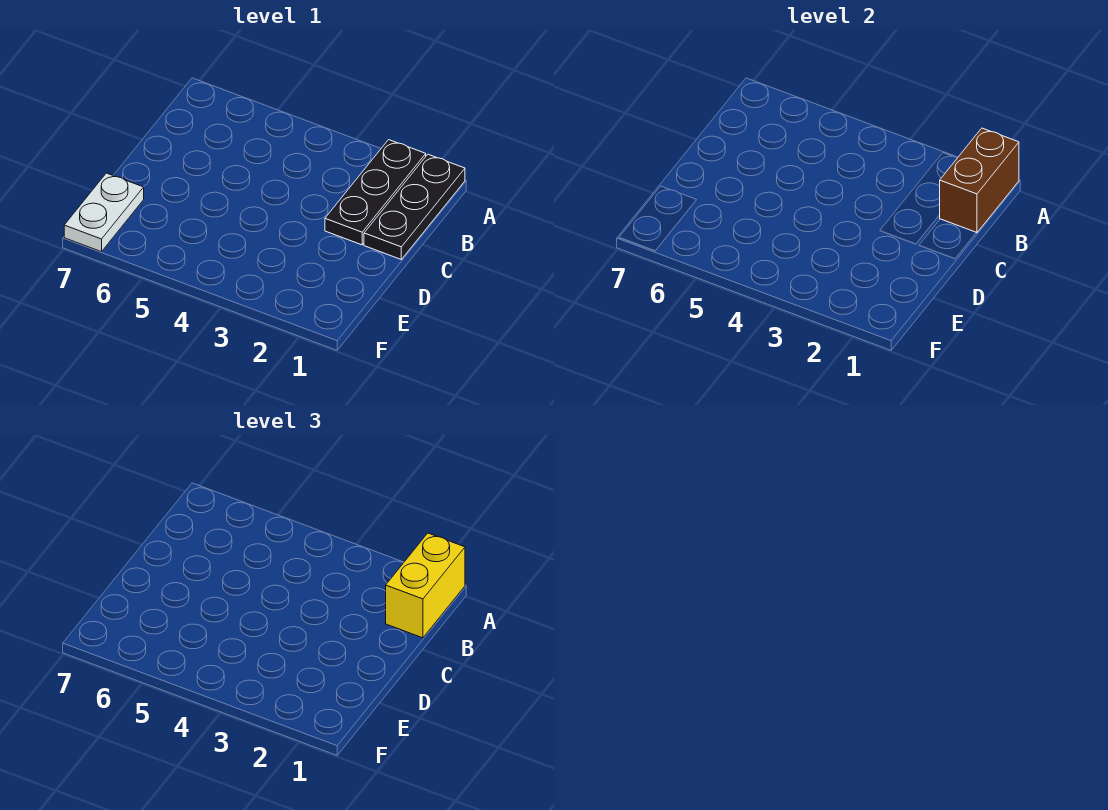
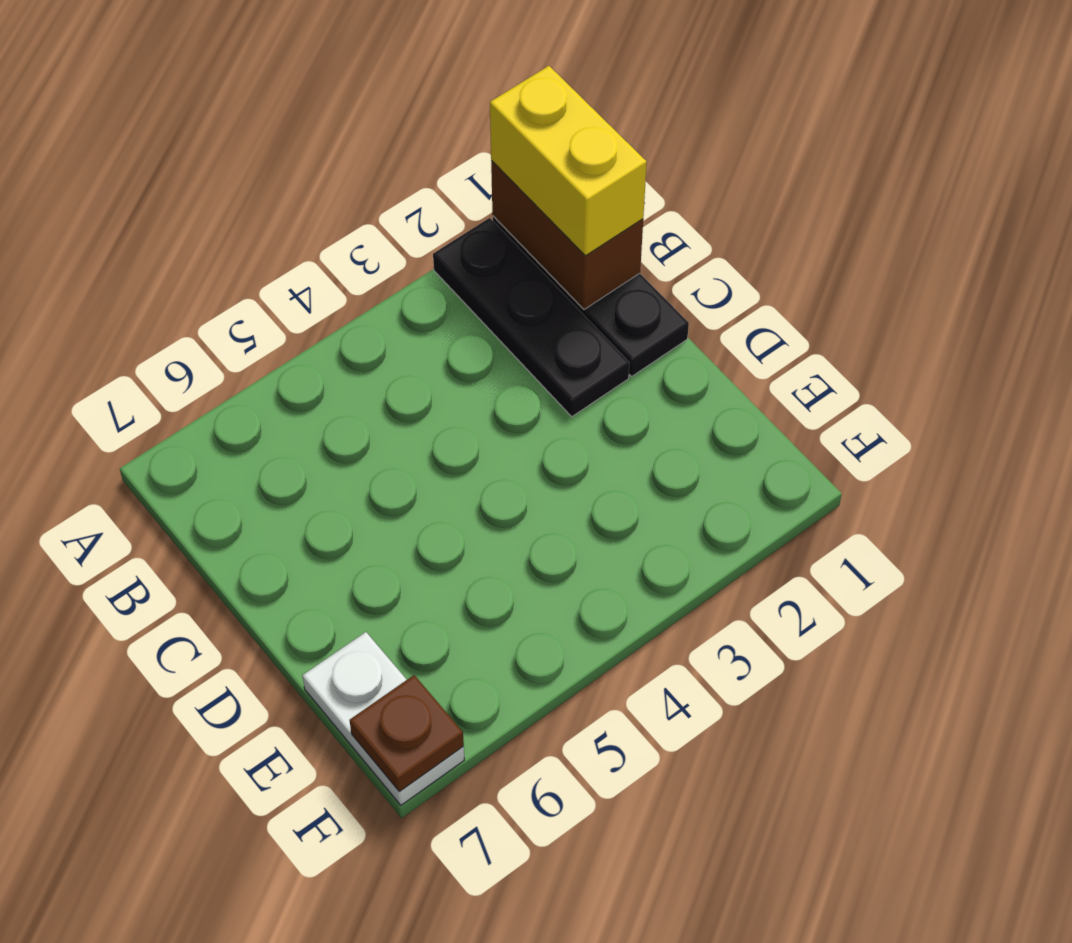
none -> brown plate F7 level 2

